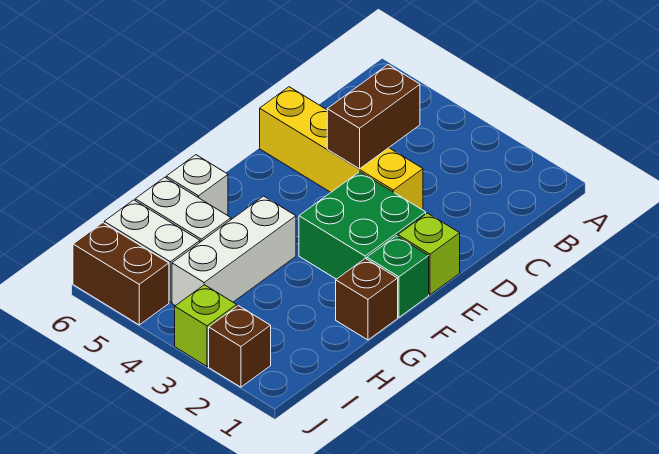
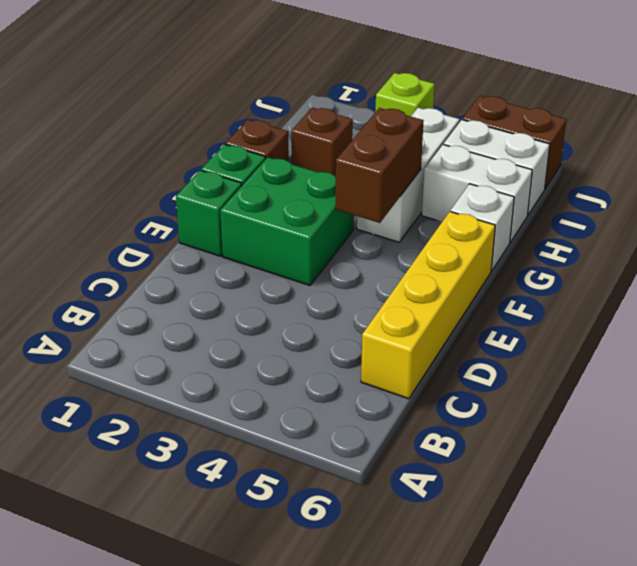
brown brick C4:D4 level 2 -> brown brick F4:G4 level 2
yellow brick D3:D6 level 1 -> yellow brick C6:F6 level 1
lime brick E1 level 1 -> green brick E1 level 1
brown brick J2 level 1 -> brown brick H2 level 1

